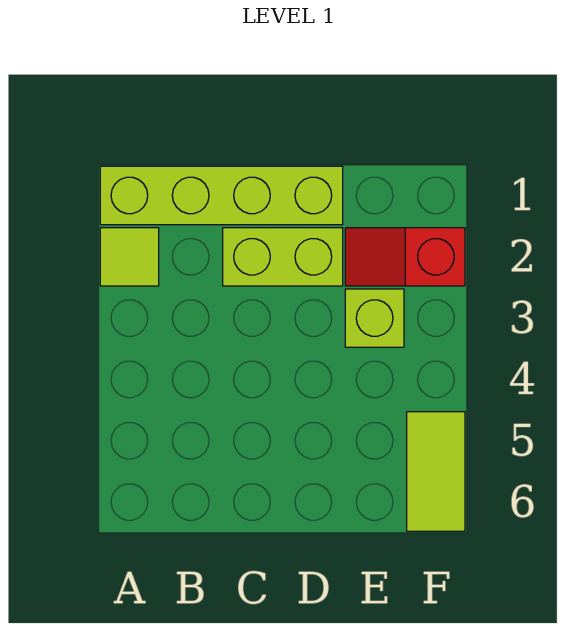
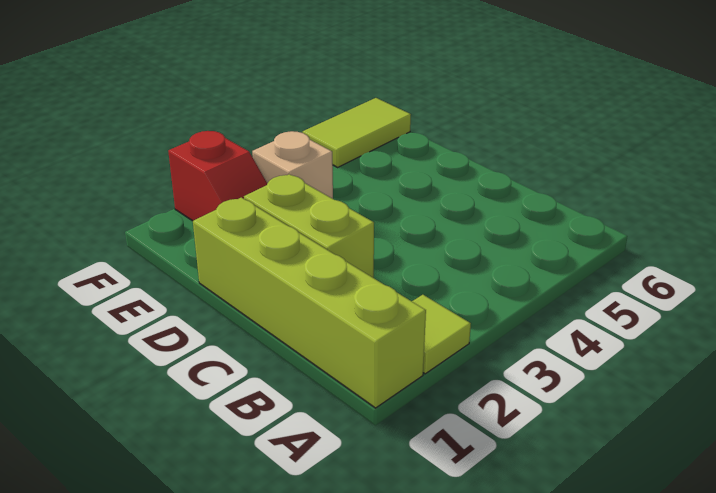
lime brick E3 level 1 -> tan brick E3 level 1

